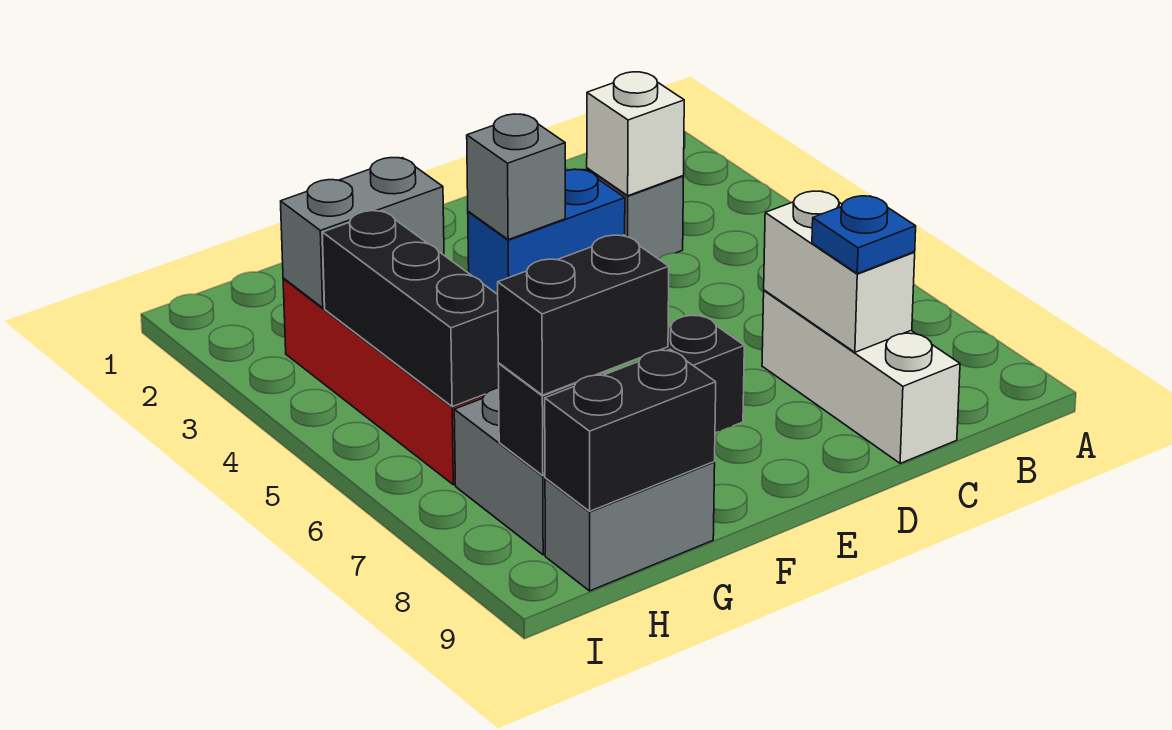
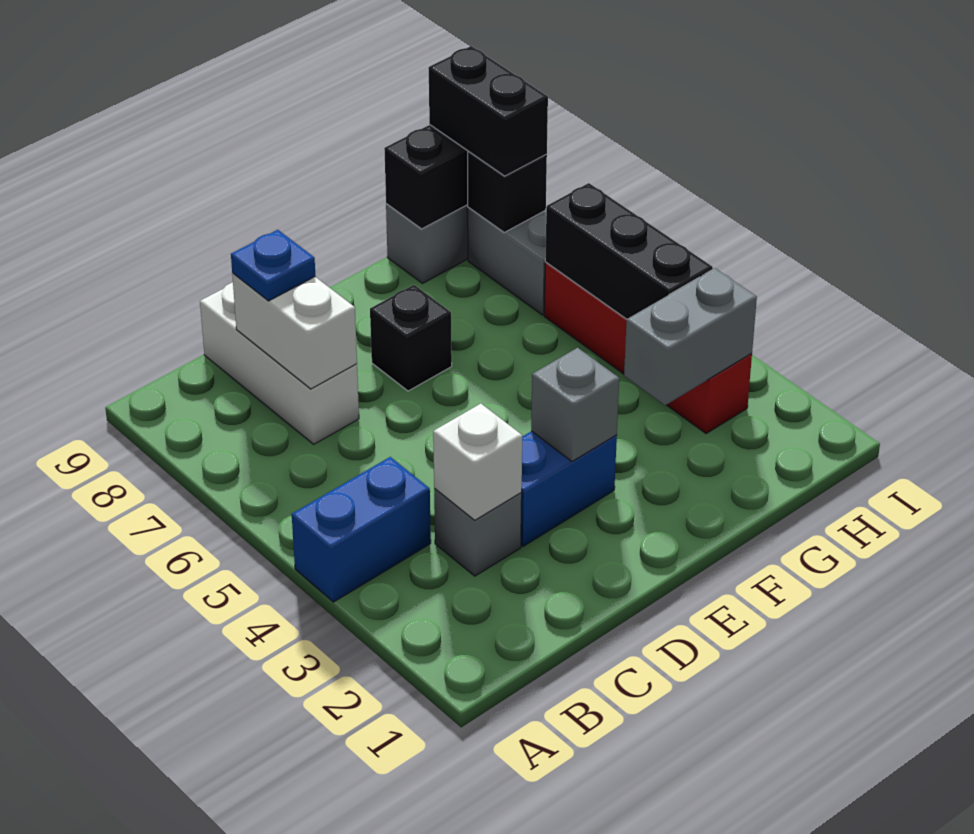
none -> blue brick A4:B4 level 1
black brick G8:H8 level 3 -> black brick H8:H9 level 3

